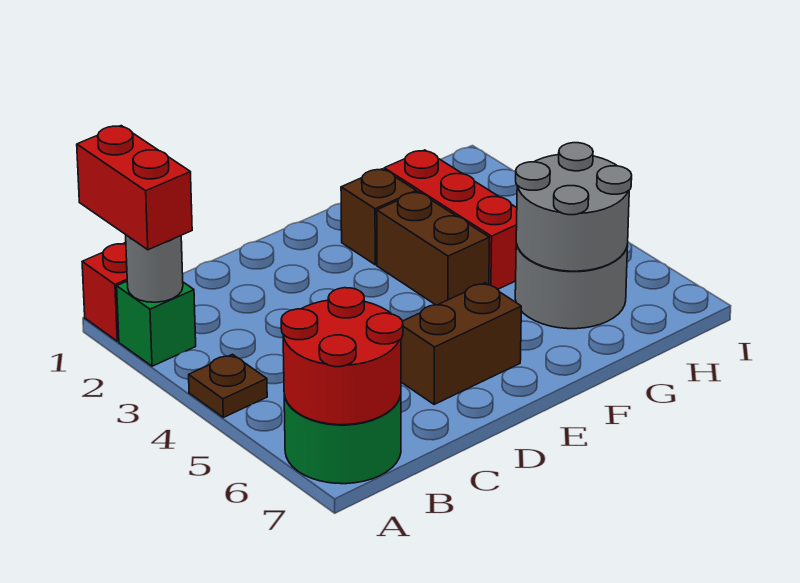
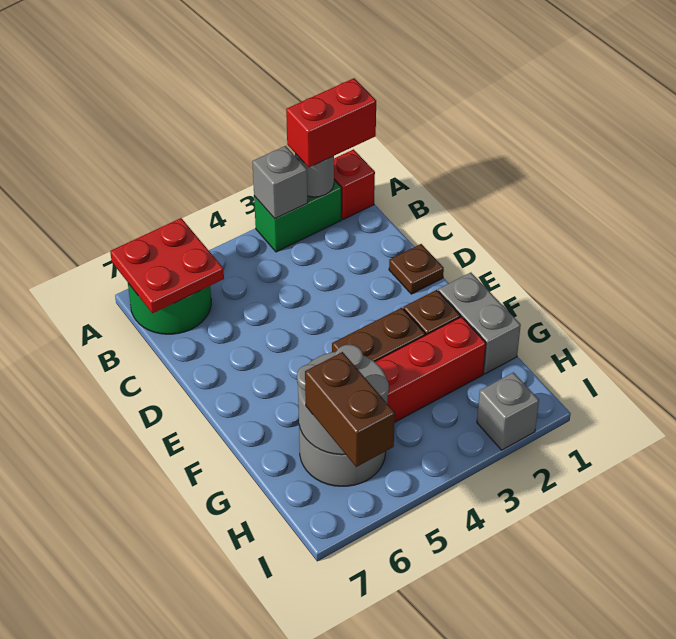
green brick A2 level 1 -> green brick A2:A3 level 1
none -> grey brick A3 level 2
brown plate A4 level 1 -> brown plate D1 level 1
red round brick A6:B7 level 2 -> red plate A6:B7 level 2
brown brick D6:E6 level 1 -> brown brick H6:I6 level 3
none -> grey brick F1:G1 level 1
none -> grey brick I2 level 1

